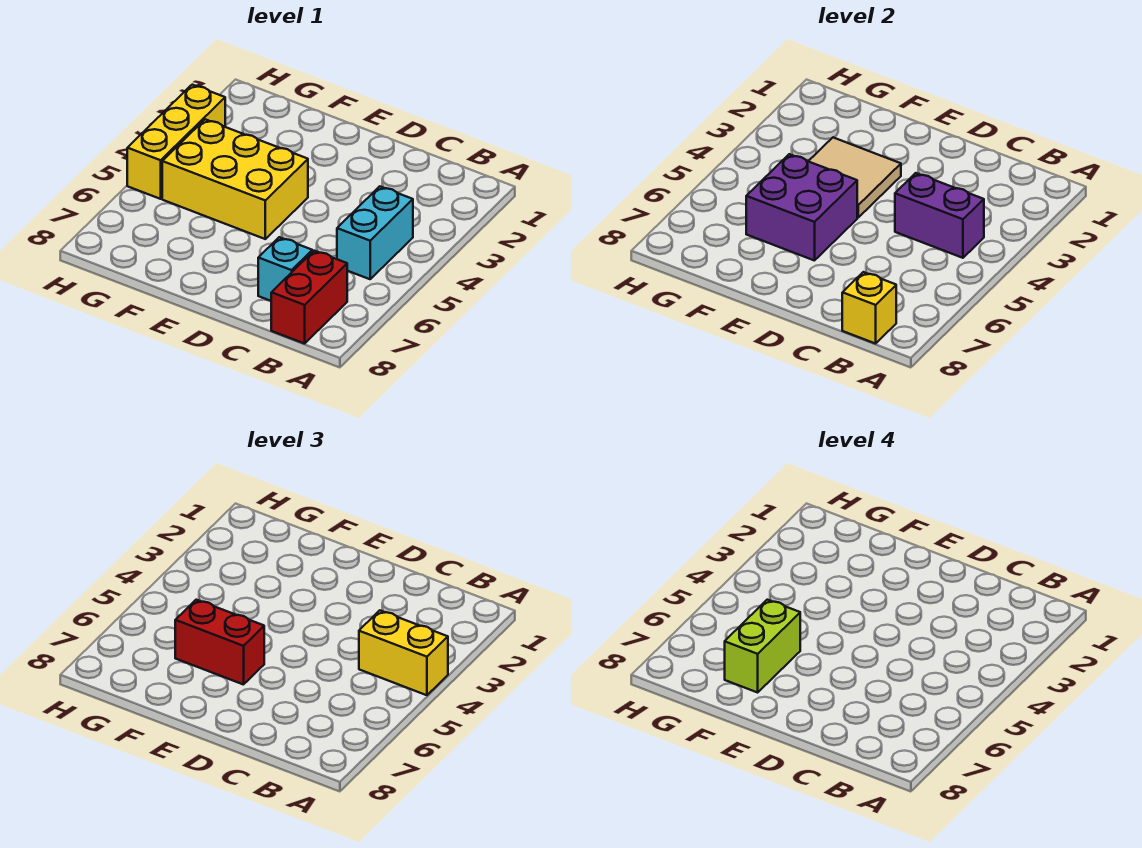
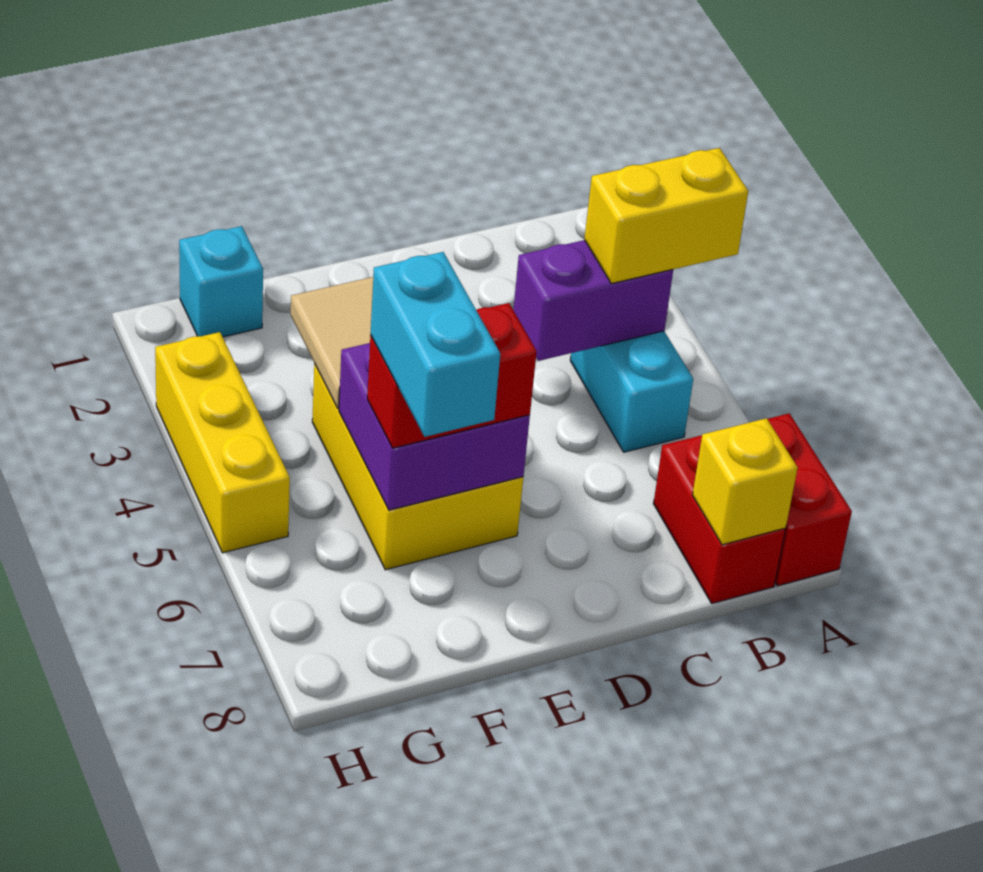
none -> red brick A7:A8 level 1
cyan brick C7 level 1 -> cyan brick G1 level 1
yellow brick E4:G5 level 1 -> yellow brick E4:F6 level 1
lime brick F6:F7 level 4 -> cyan brick F6:F7 level 4

